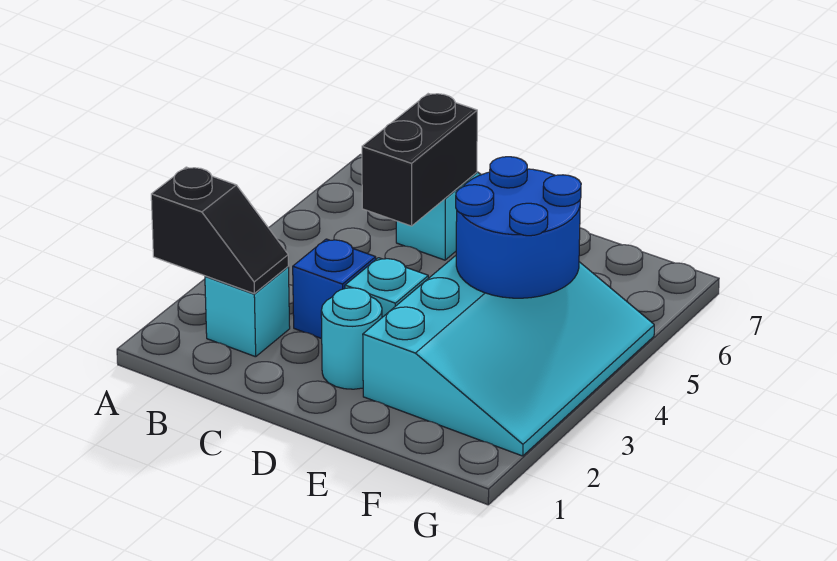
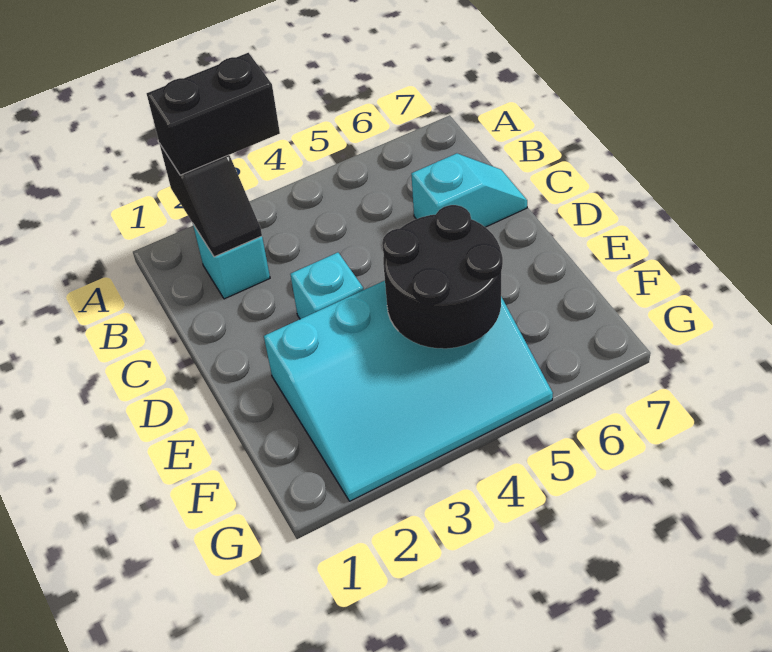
blue brick C3 level 1 -> none
black brick C5:C6 level 2 -> black brick A2:A3 level 3
cyan round brick D2 level 1 -> none
blue round brick E4:F5 level 2 -> black round brick E4:F5 level 2

